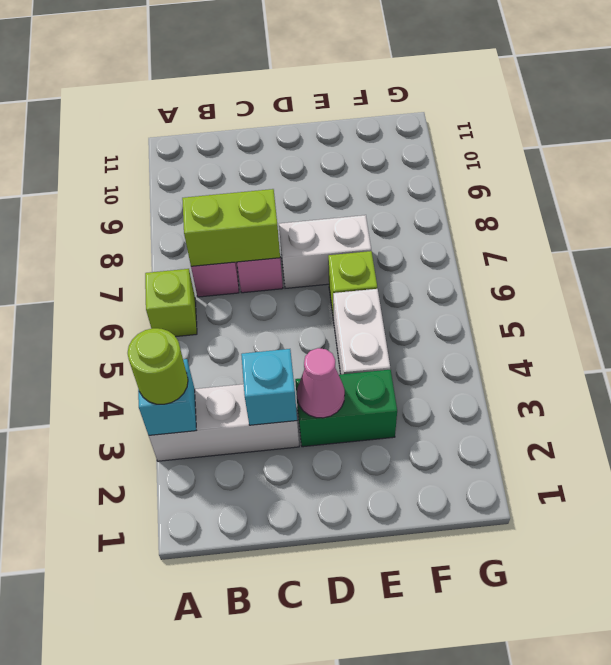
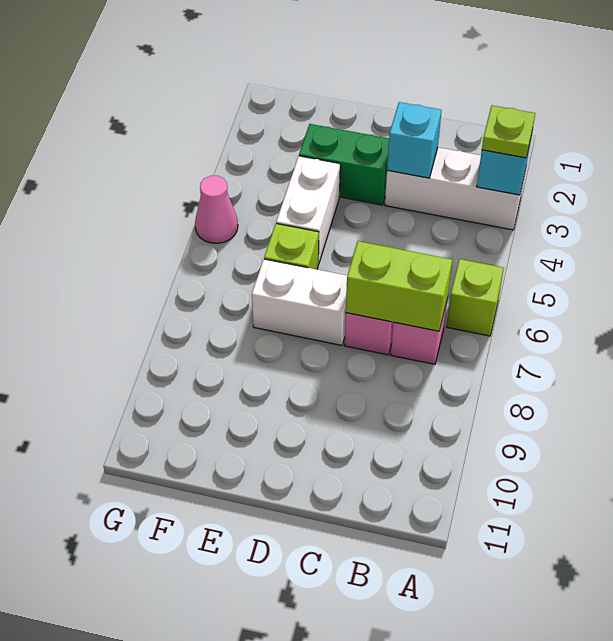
lime round brick A3 level 3 -> lime plate A3 level 3
pink cone D3 level 2 -> pink cone G5 level 1

